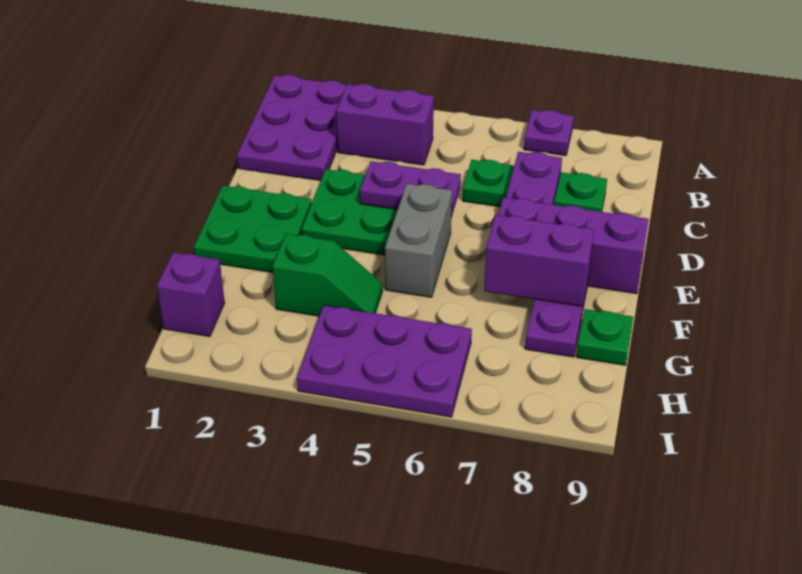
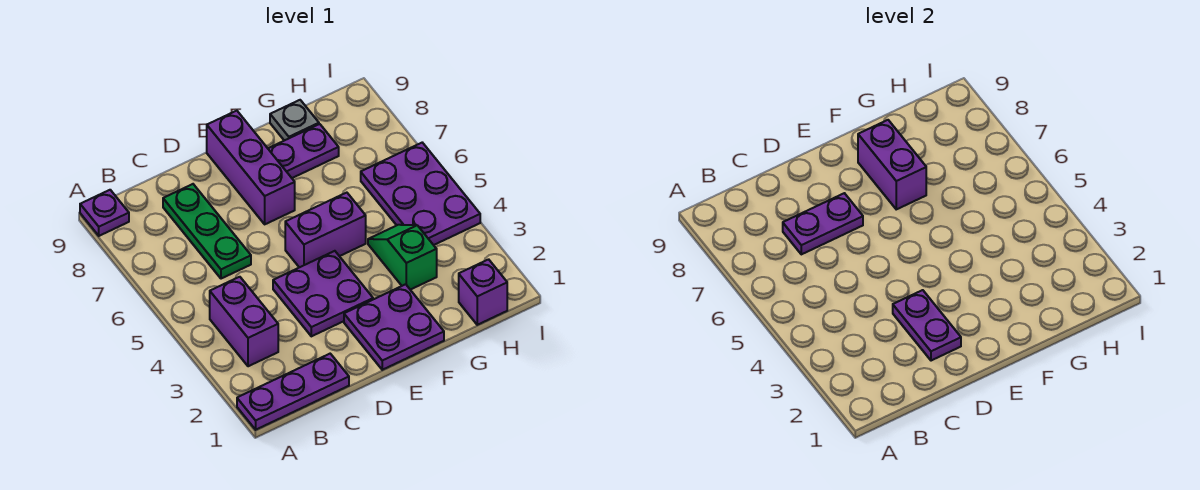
purple plate A1:C2 level 1 -> purple plate A1:C1 level 1
purple plate A7 level 1 -> purple plate A9 level 1
green plate D3:E4 level 1 -> purple plate D3:E4 level 1
purple plate D4:D5 level 2 -> purple plate D2:D3 level 2
green plate E1:F2 level 1 -> purple plate E1:F2 level 1
grey brick E5:F5 level 1 -> purple brick E5:F5 level 1
green plate G9 level 1 -> grey plate G9 level 1

